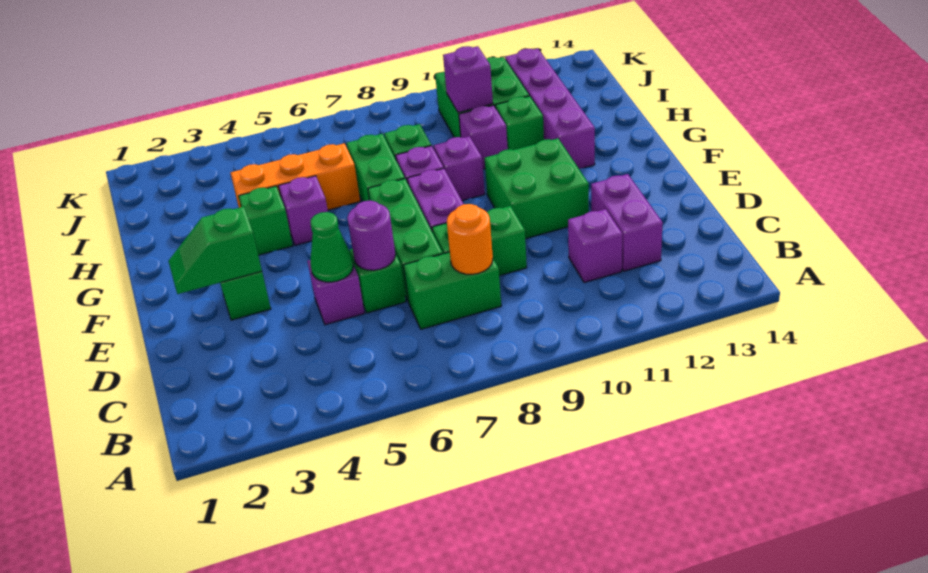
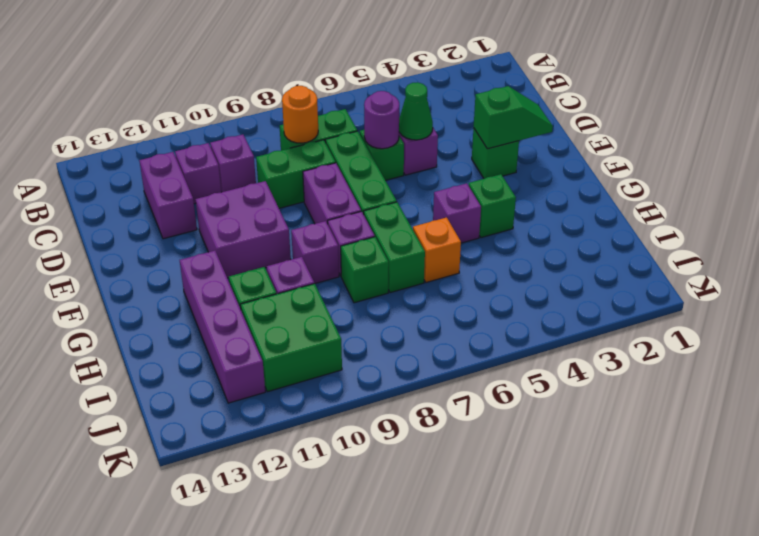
green brick E10:F11 level 1 -> purple brick E10:F11 level 1
orange brick H4:H6 level 1 -> orange brick H6 level 1
purple brick I10 level 2 -> purple brick C10 level 1

